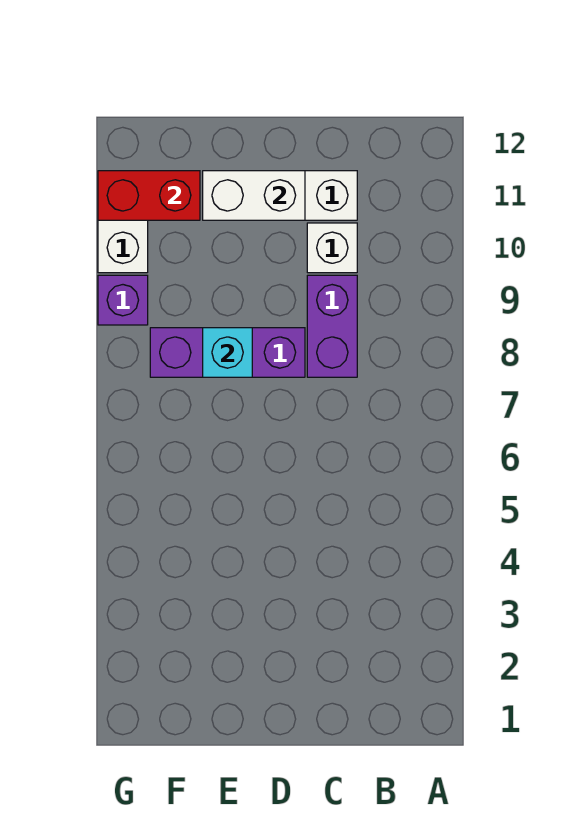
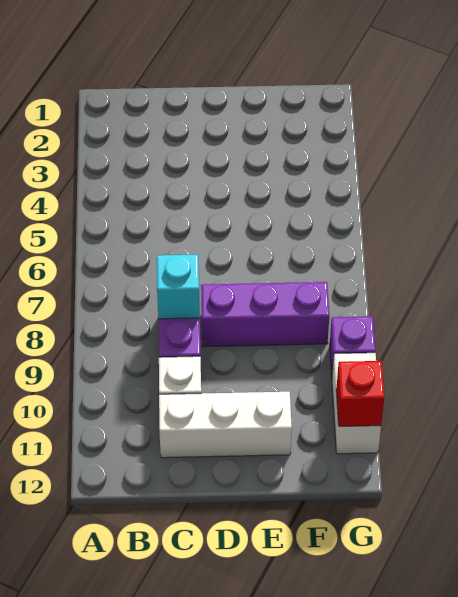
white brick D11:E11 level 2 -> none
cyan brick E8 level 2 -> cyan brick C8 level 2
red brick F11:G11 level 2 -> red brick G11 level 2

